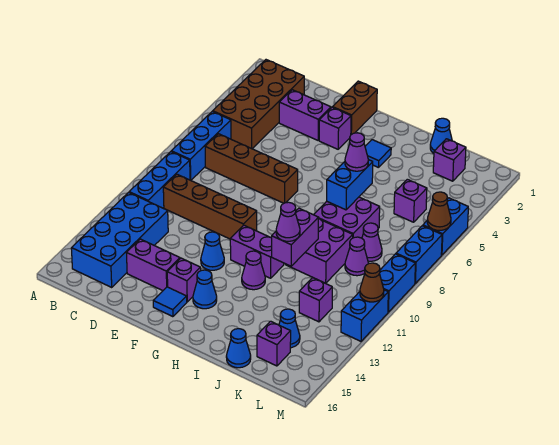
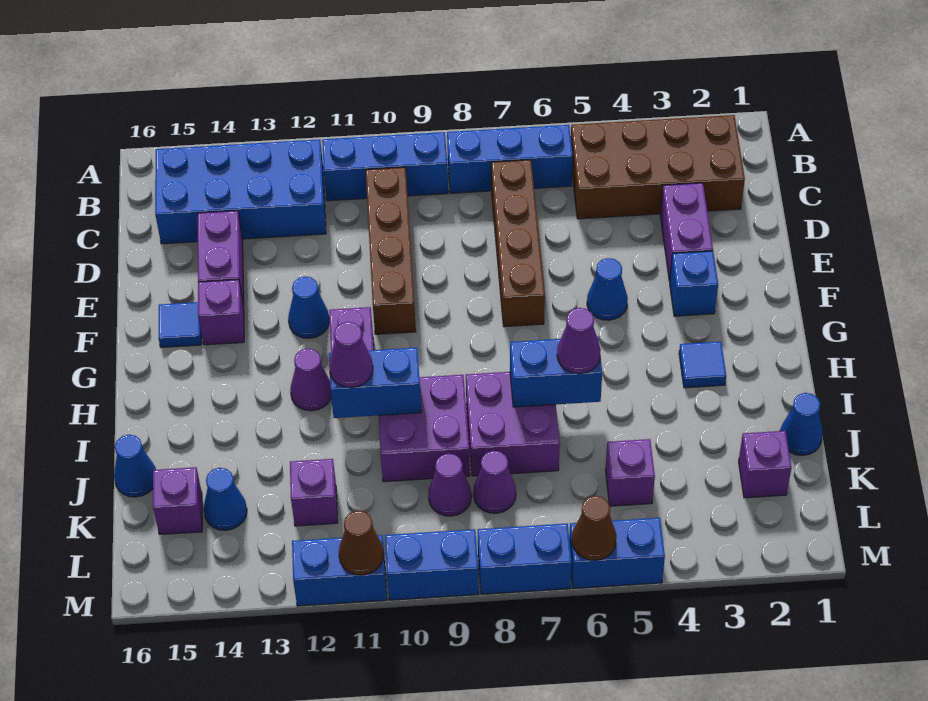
brown brick F1:F2 level 1 -> none
purple brick F3 level 1 -> blue brick F3 level 1
blue cone G14 level 1 -> blue cone F5 level 1
purple brick I10:I11 level 2 -> blue brick I10:I11 level 2

